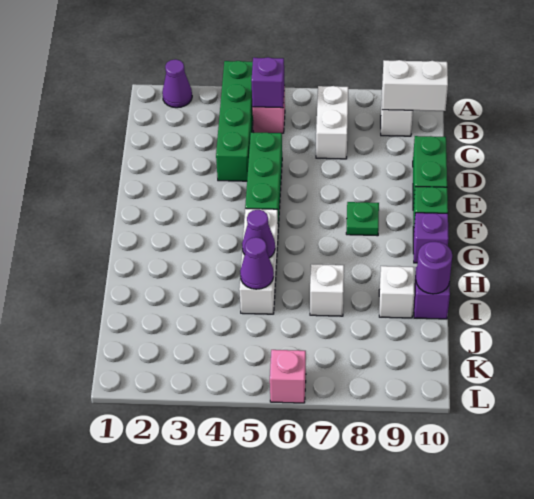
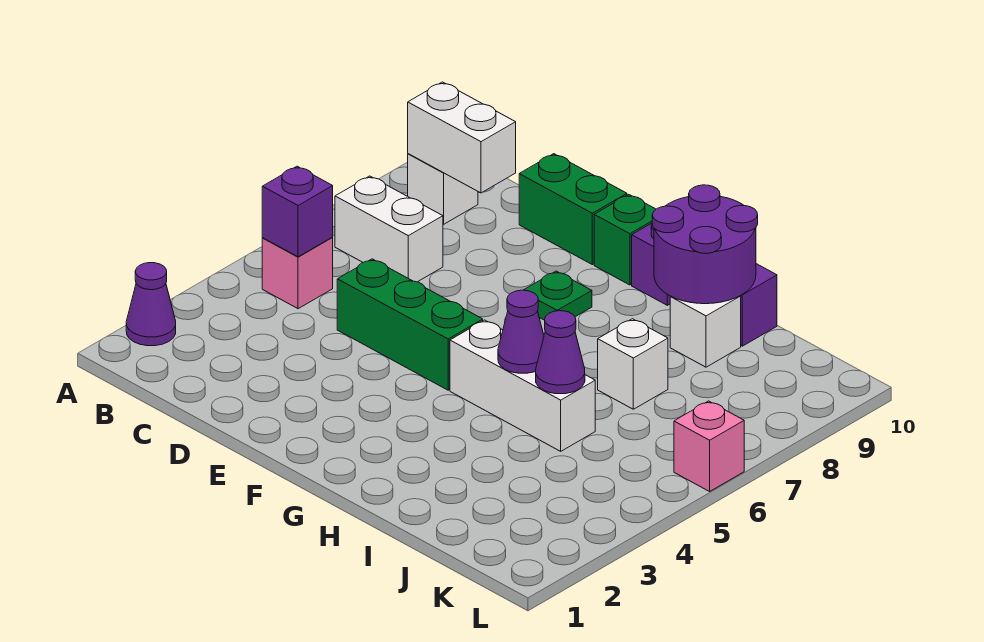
green brick A4:D4 level 1 -> none
white brick B9:B10 level 2 -> white brick B9:C9 level 2
purple round brick I10 level 2 -> purple round brick H9:I10 level 2

